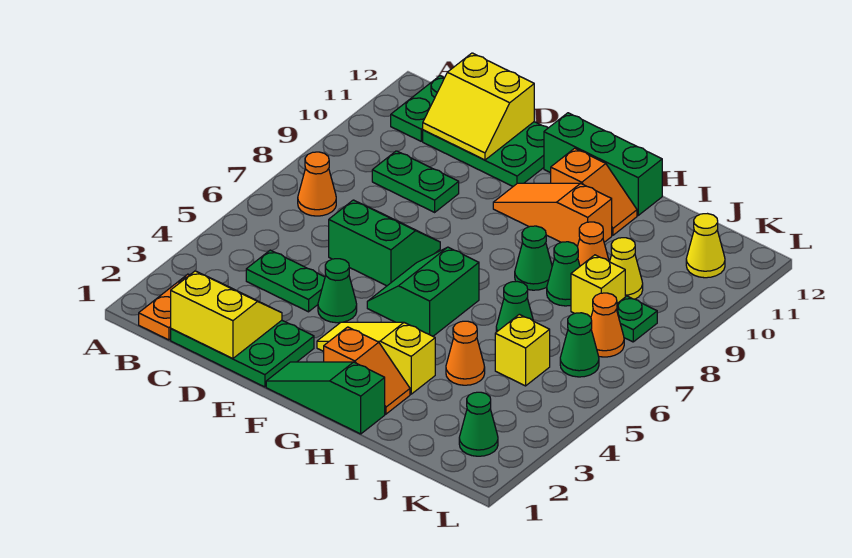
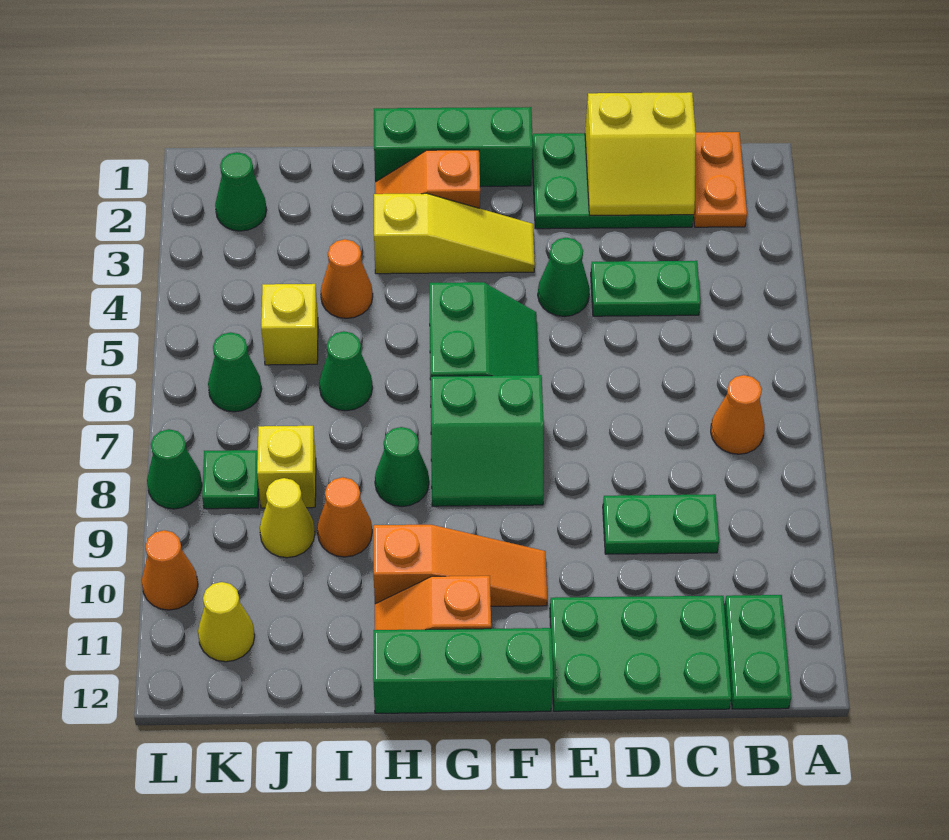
yellow slope C11:D12 level 2 top 12 -> none
green slope D6:E7 level 1 top 6 -> green slope F7:G8 level 1 top 7
green slope F1:H1 level 1 top H -> green brick F1:H1 level 1
green cone I8 level 1 -> green cone L8 level 1
orange cone K7 level 1 -> orange cone L10 level 1

